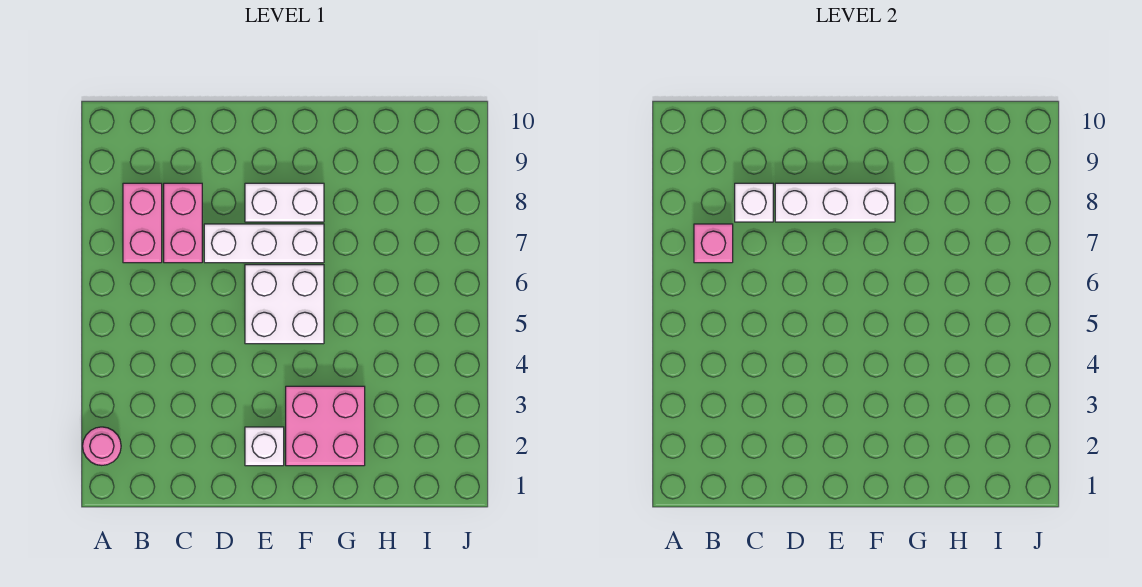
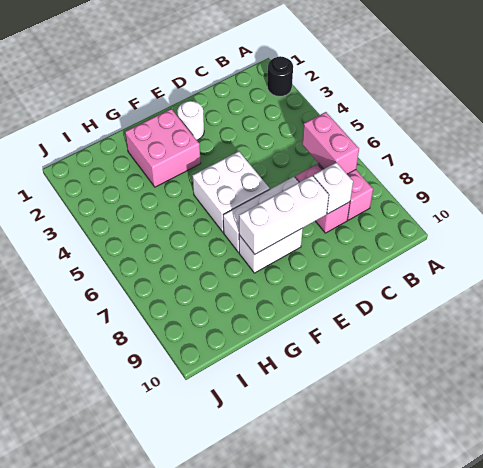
pink round brick A2 level 1 -> black round brick A2 level 1
pink brick B7 level 2 -> pink brick B6:B7 level 2
white brick E2 level 1 -> white round brick E2 level 1

